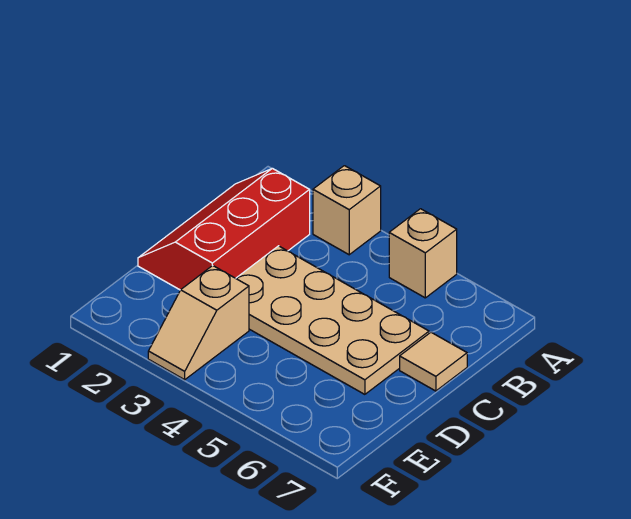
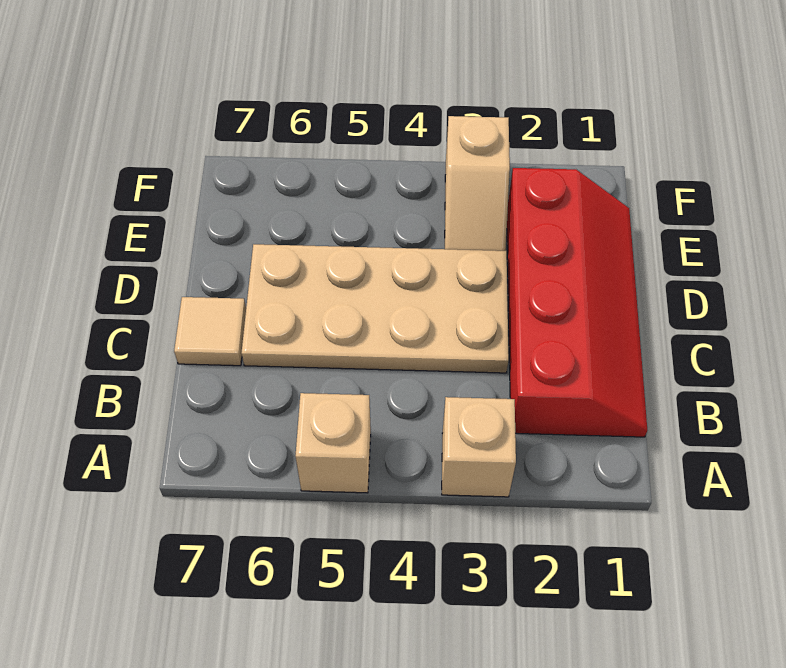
red slope B1:D2 level 1 top 2 -> red slope B1:E2 level 1 top 2
tan slope E3:F3 level 1 top E -> tan slope E3:F3 level 1 top F

